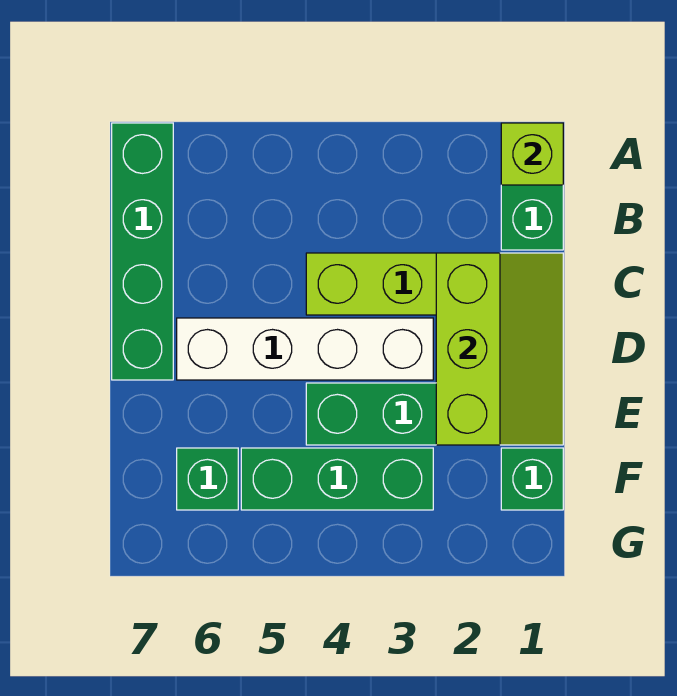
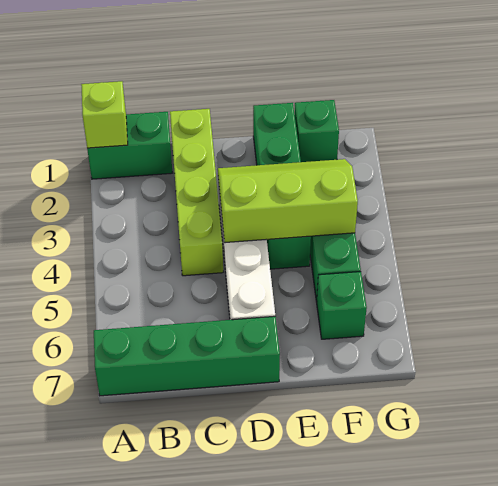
lime slope C1:E2 level 2 top 2 -> lime slope D3:F4 level 2 top 4

